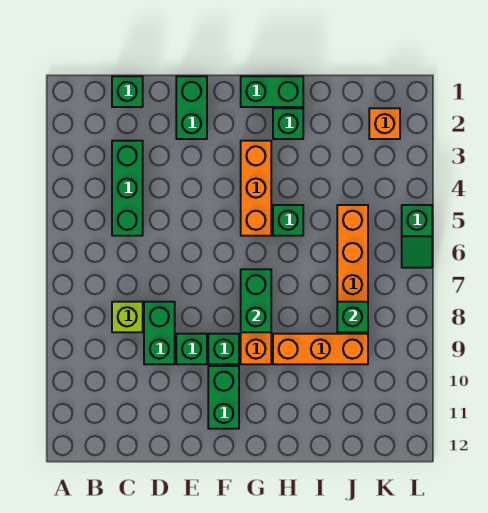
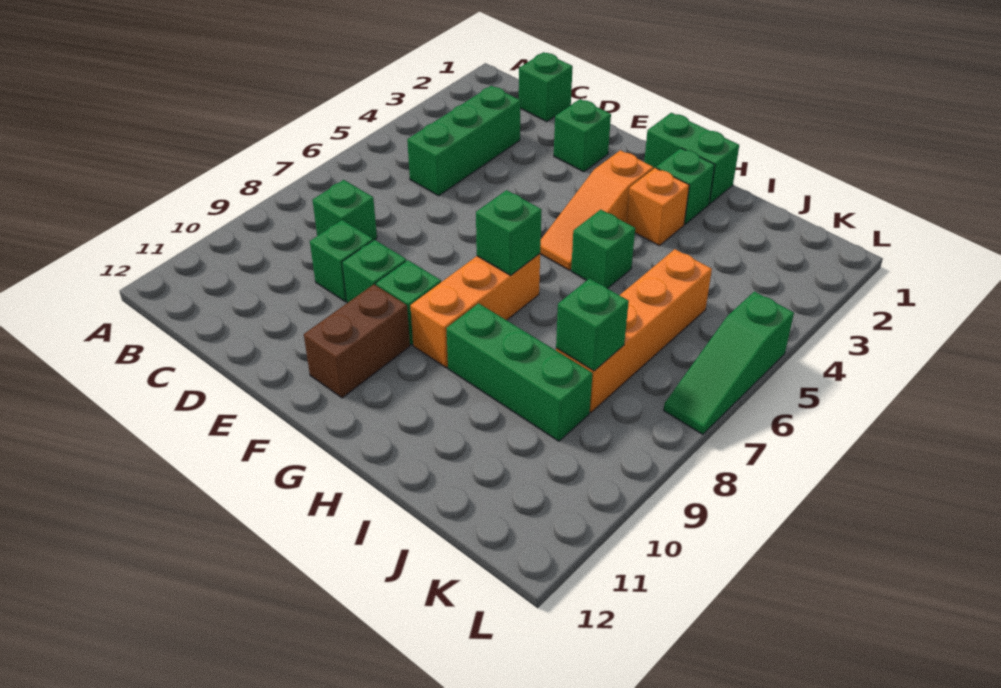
lime brick C8 level 1 -> green brick C8 level 1
green brick D8:D9 level 1 -> green brick D9 level 1
green brick E1:E2 level 1 -> green brick E2 level 1
green brick F10:F11 level 1 -> brown brick F10:F11 level 1
orange brick G3:G5 level 1 -> orange slope G3:G5 level 1 top 3
green brick G7:G8 level 2 -> green brick G7 level 2
orange brick H9:J9 level 1 -> green brick H9:J9 level 1
orange brick K2 level 1 -> orange brick H3 level 1
green slope L5:L6 level 1 top 5 -> green slope L5:L7 level 1 top 5

